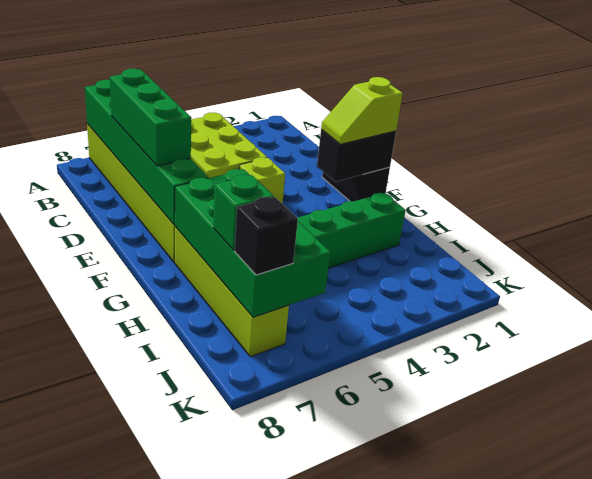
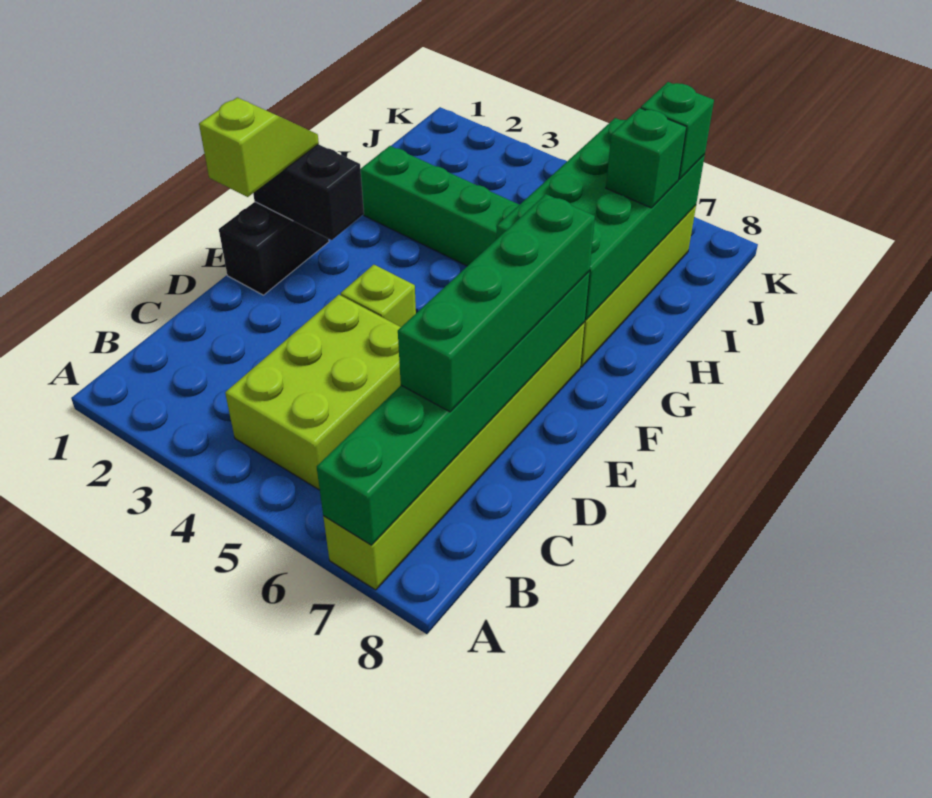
green brick C7:E7 level 3 -> green brick C7:F7 level 3
lime slope F1:F2 level 3 top 1 -> lime slope E1:F1 level 3 top E
black brick J7 level 3 -> green brick J7 level 3

